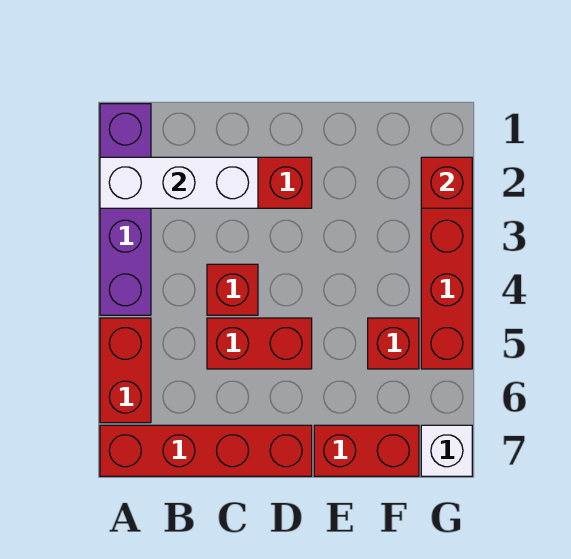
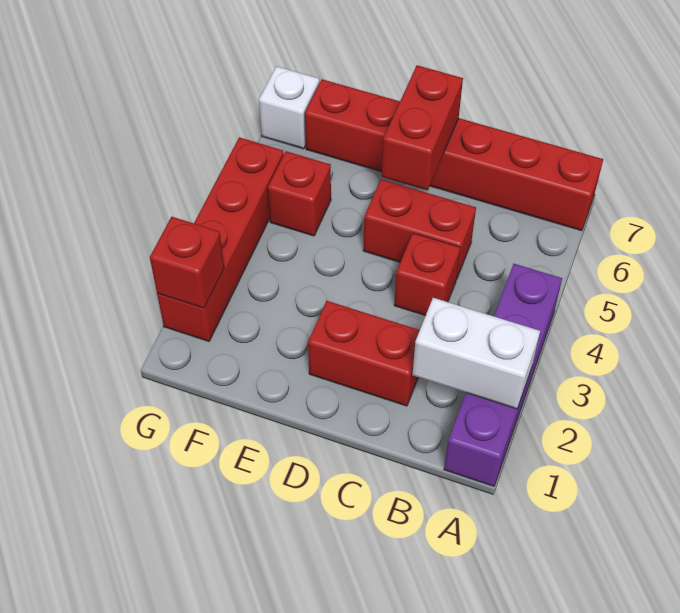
white brick A2:C2 level 2 -> white brick A2:B2 level 2
red brick A5:A6 level 1 -> red brick D6:D7 level 2

